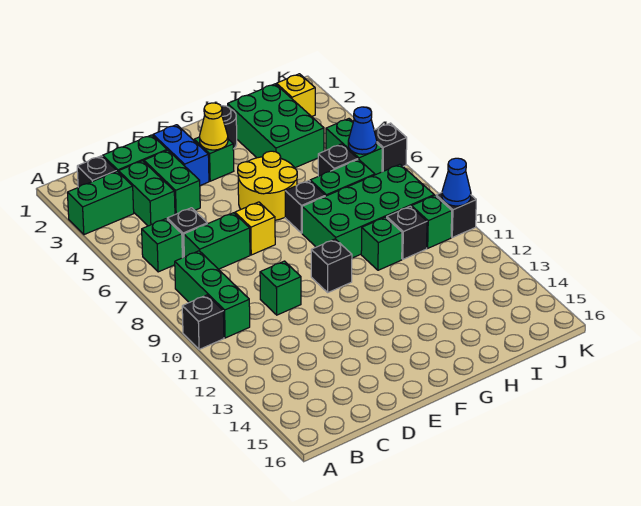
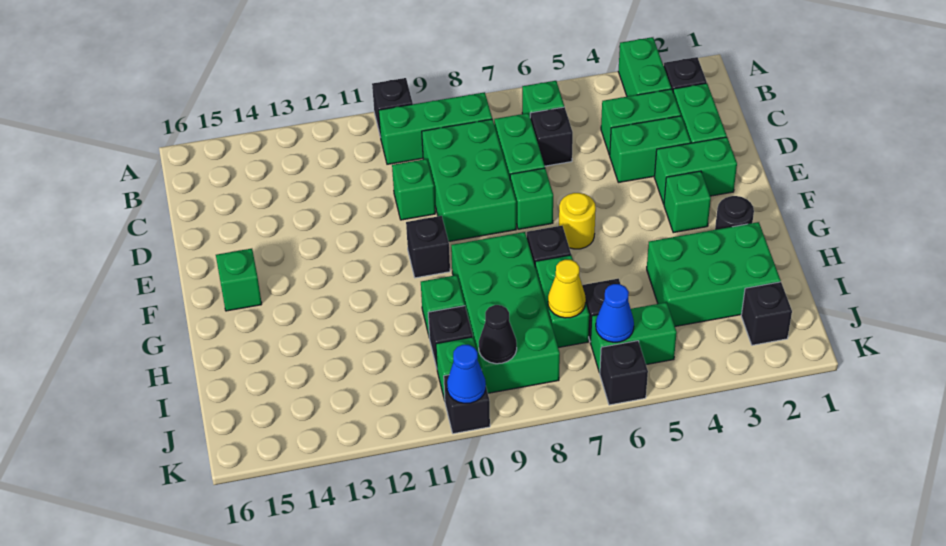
none -> green brick C8:E9 level 1
blue brick E2:E3 level 1 -> green brick E2:E3 level 1
yellow brick E7 level 1 -> green brick E7 level 1
yellow cone F3 level 2 -> yellow cone I7 level 2
yellow round brick F5:G6 level 1 -> yellow round brick F6 level 1
none -> green brick F15 level 1
yellow brick J2 level 1 -> black brick J2 level 1
none -> black cone J9 level 2

